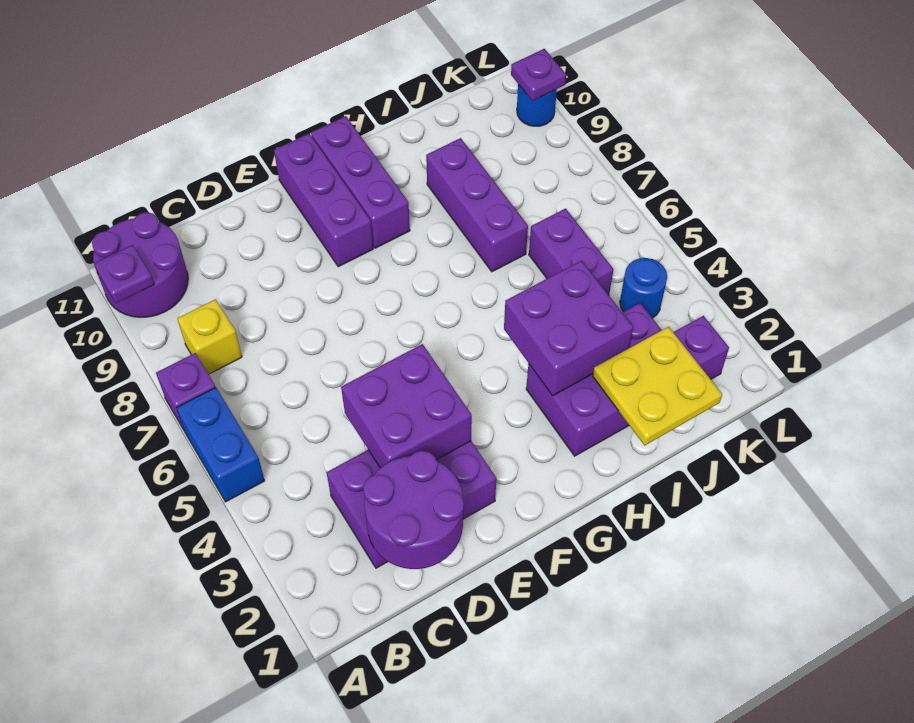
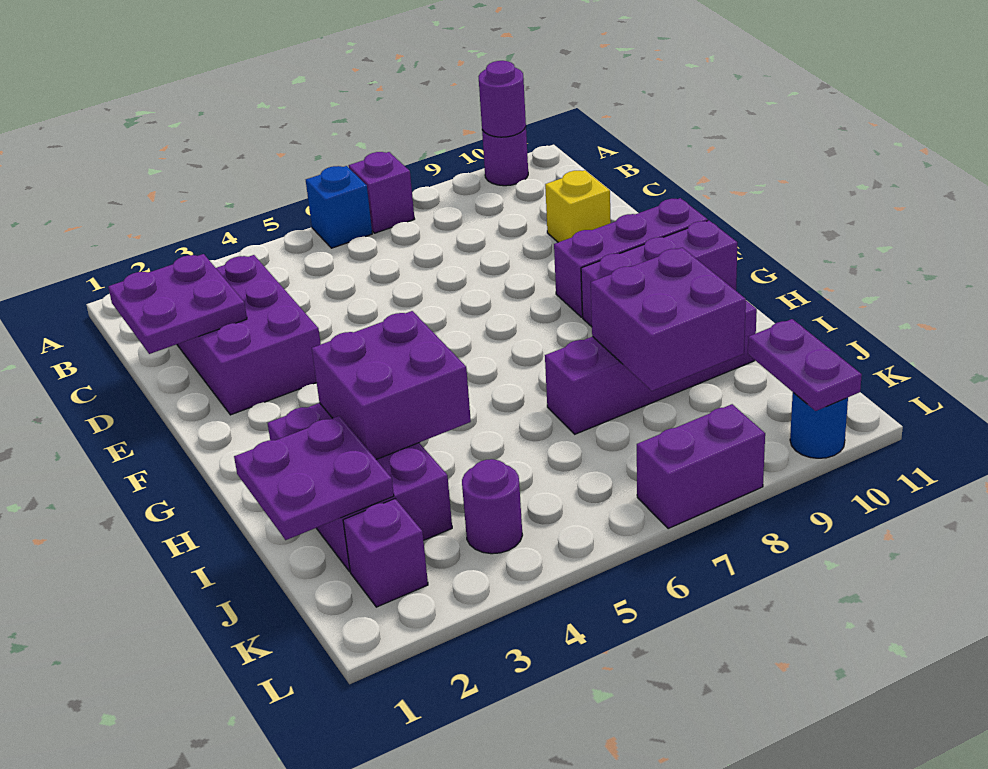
blue brick A5:A6 level 1 -> blue brick A6 level 1
purple round brick A10:B11 level 1 -> purple round brick A10 level 1
purple plate A10 level 2 -> purple round brick A10 level 2
yellow brick B8 level 1 -> yellow brick D10 level 1
purple round brick C1:D2 level 2 -> purple plate C1:D2 level 2
purple brick D3:E4 level 2 -> purple brick I8:J9 level 2
yellow plate I1:J2 level 2 -> purple plate I1:J2 level 2
purple brick I7:I9 level 1 -> purple brick I7:I10 level 1
purple brick J5:J6 level 1 -> purple brick L7:L8 level 1
blue round brick K4 level 1 -> purple round brick K4 level 1
purple plate L10 level 2 -> purple plate K10:L10 level 2

